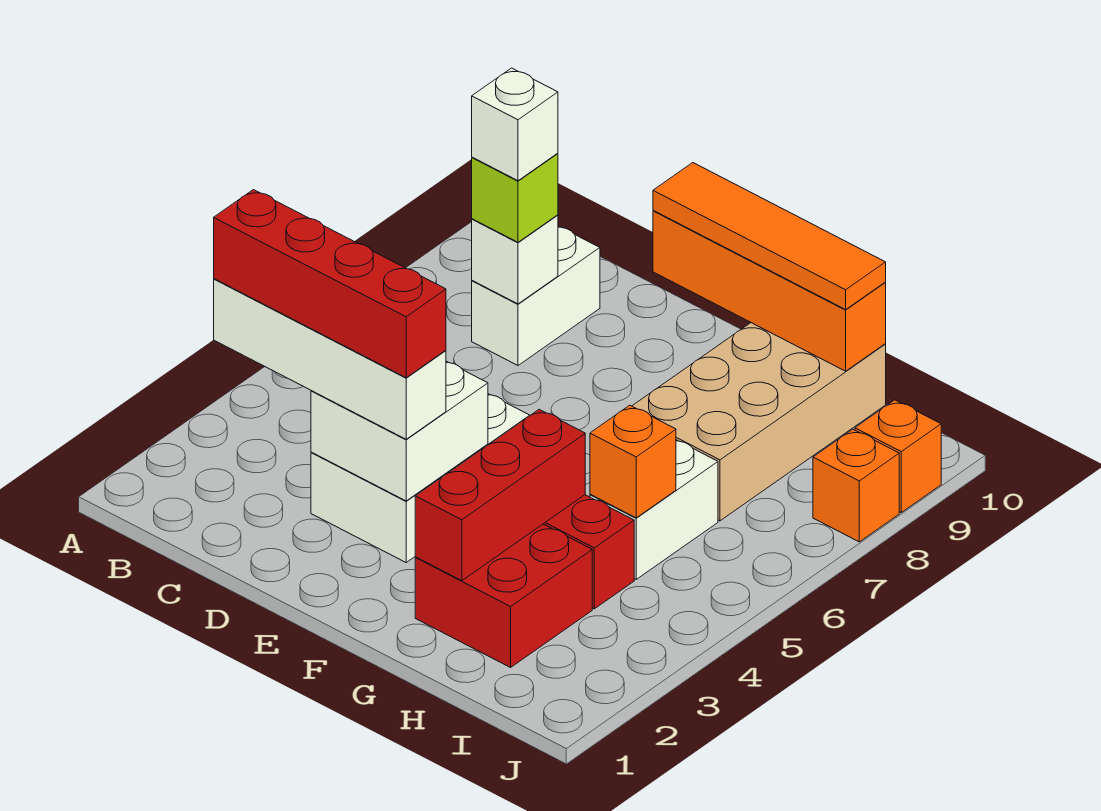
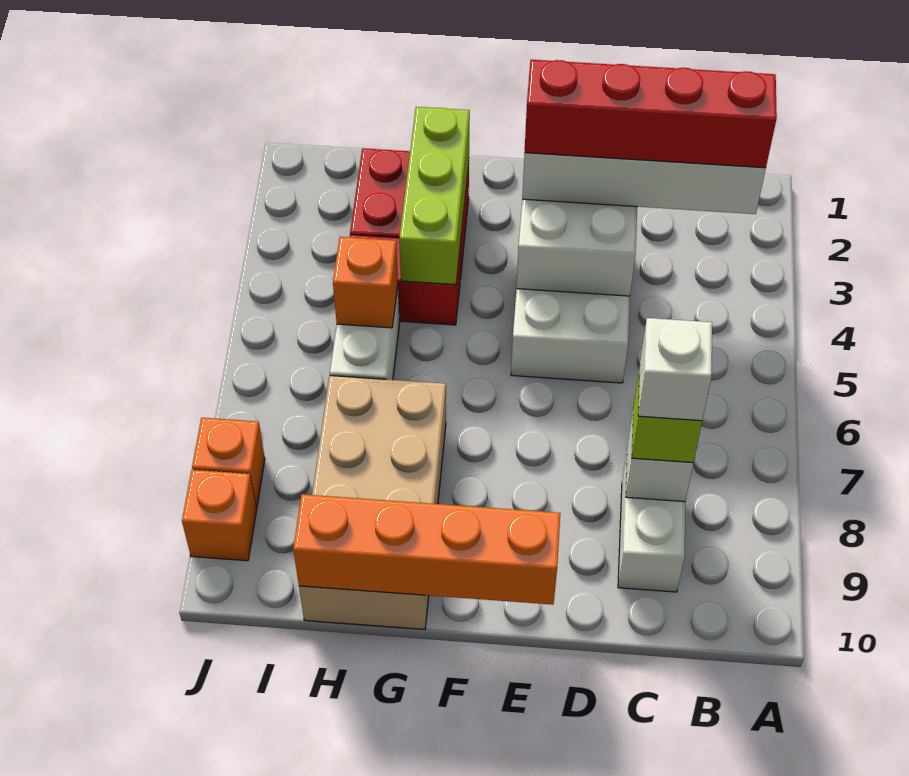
orange tile E10:H10 level 3 -> none
red brick G2:G4 level 2 -> lime brick G2:G4 level 2

